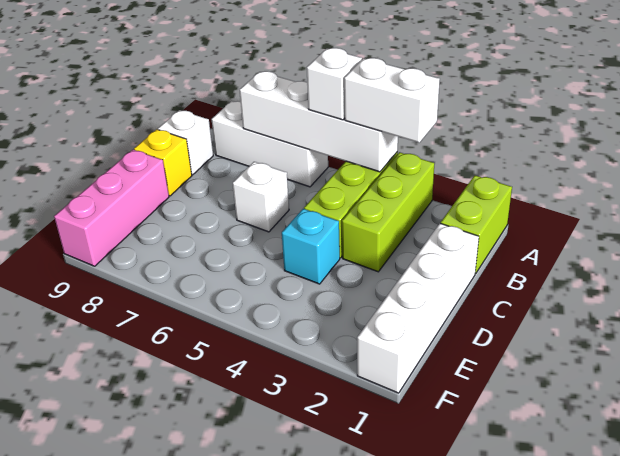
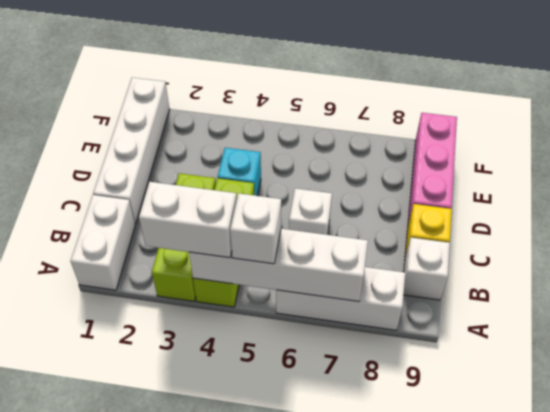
lime brick A1:B1 level 1 -> white brick A1:B1 level 1

